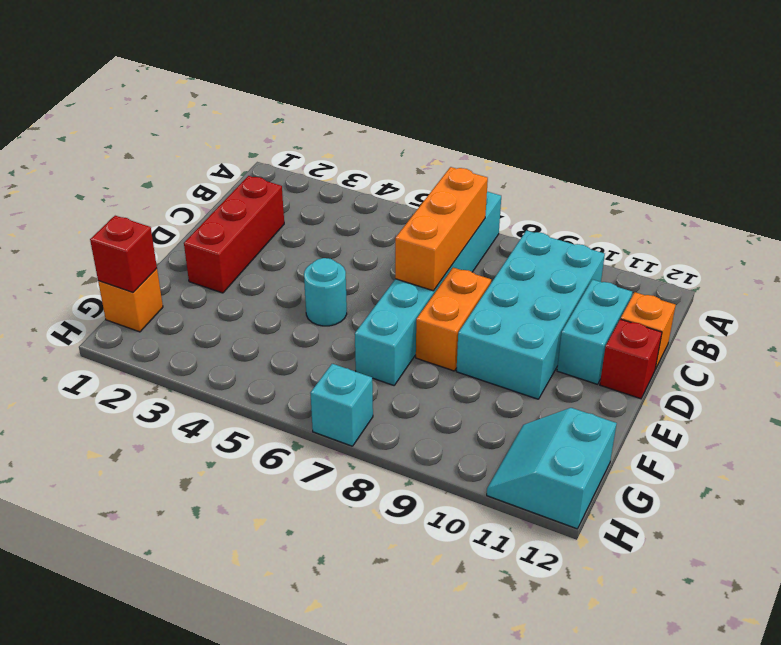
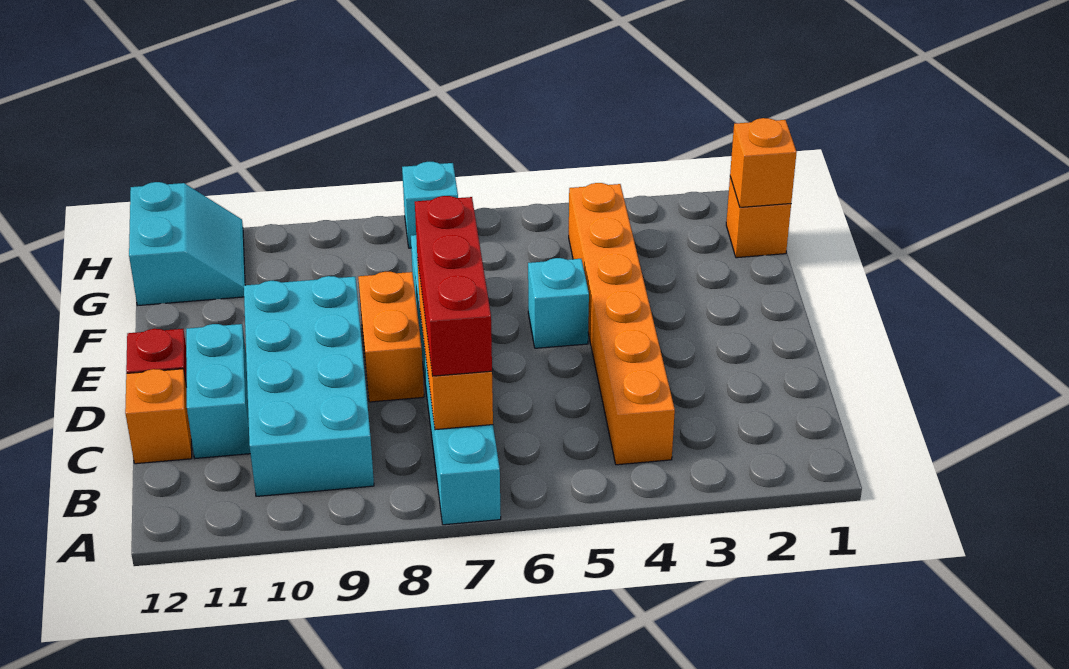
none -> orange brick B4:G4 level 1
red brick C2:E2 level 1 -> red brick B7:D7 level 3
cyan round brick E5 level 1 -> cyan brick E5 level 1
red brick G1 level 2 -> orange brick G1 level 2

